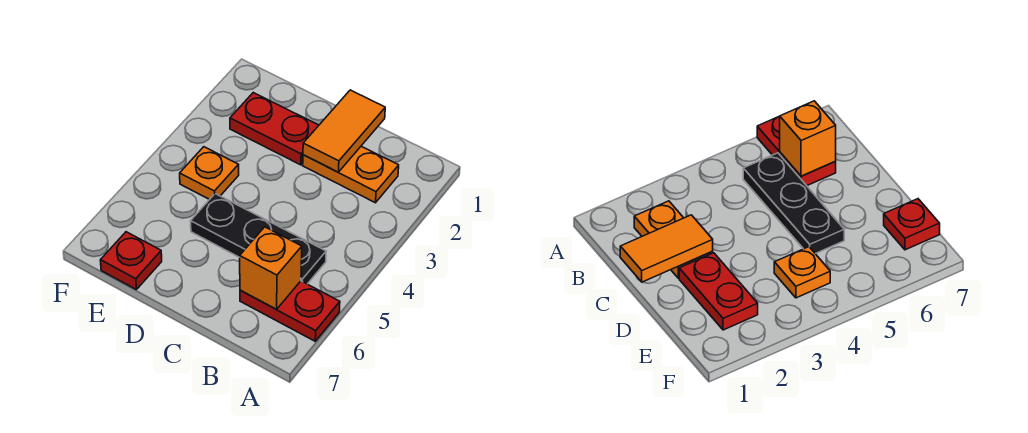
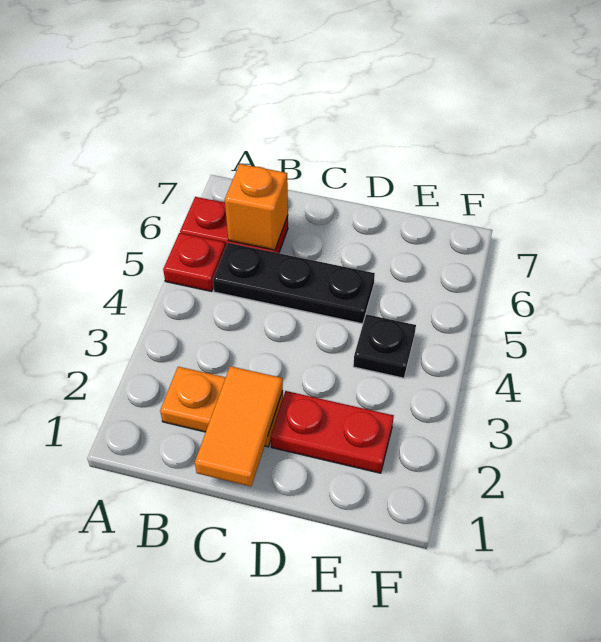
orange plate E4 level 1 -> black plate E4 level 1
red plate E7 level 1 -> red plate A5 level 1

